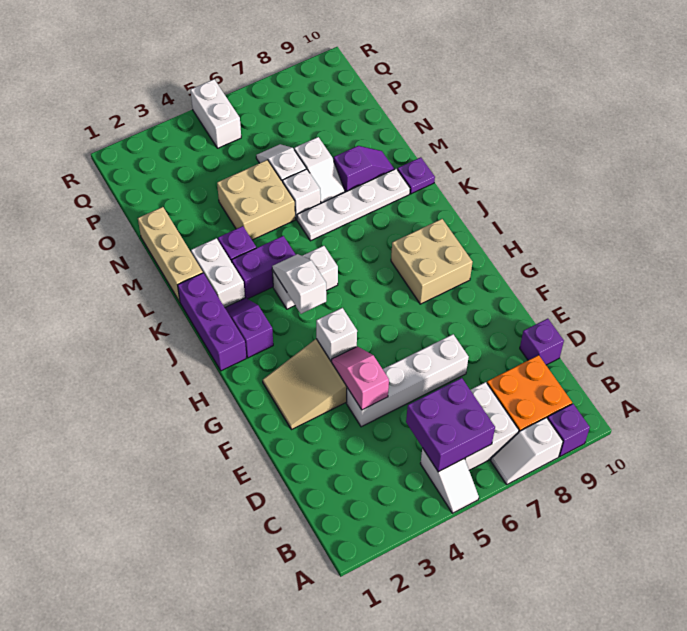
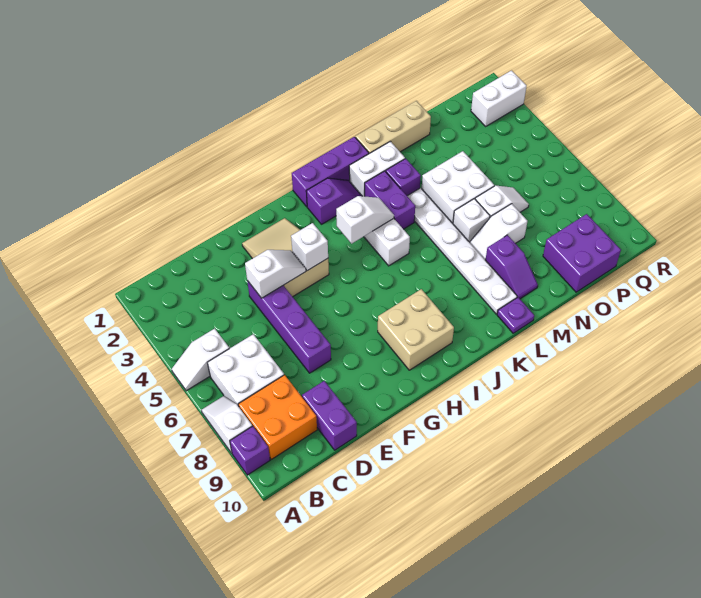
purple brick B5:C6 level 2 -> purple brick O9:P10 level 1
purple brick D10 level 1 -> purple brick D9:D10 level 1
white brick E4:E7 level 1 -> purple brick E4:E7 level 1
pink slope E4:F4 level 2 top E -> white slope E4:F4 level 2 top E
white plate L6:L9 level 1 -> white plate L4:L9 level 1
tan brick M4:N5 level 1 -> white brick M4:N5 level 1
white brick Q5:R5 level 1 -> white brick Q2:R2 level 1

